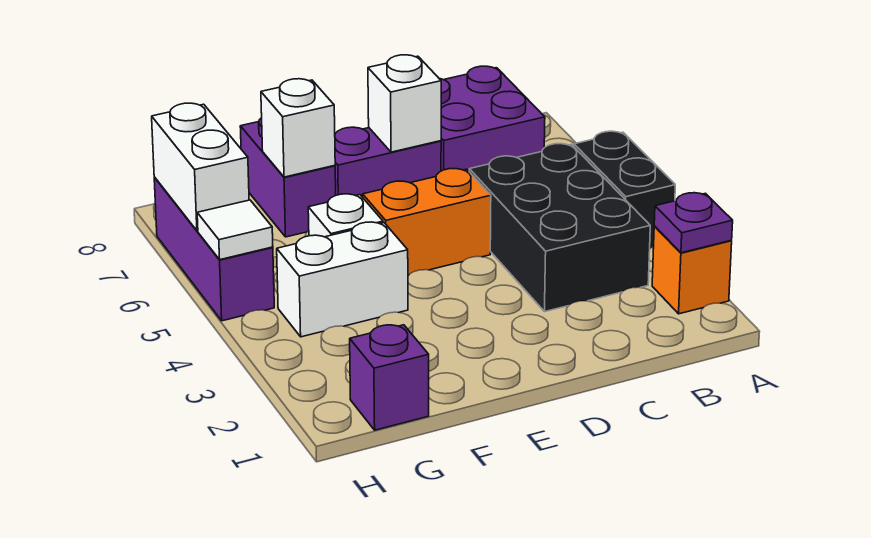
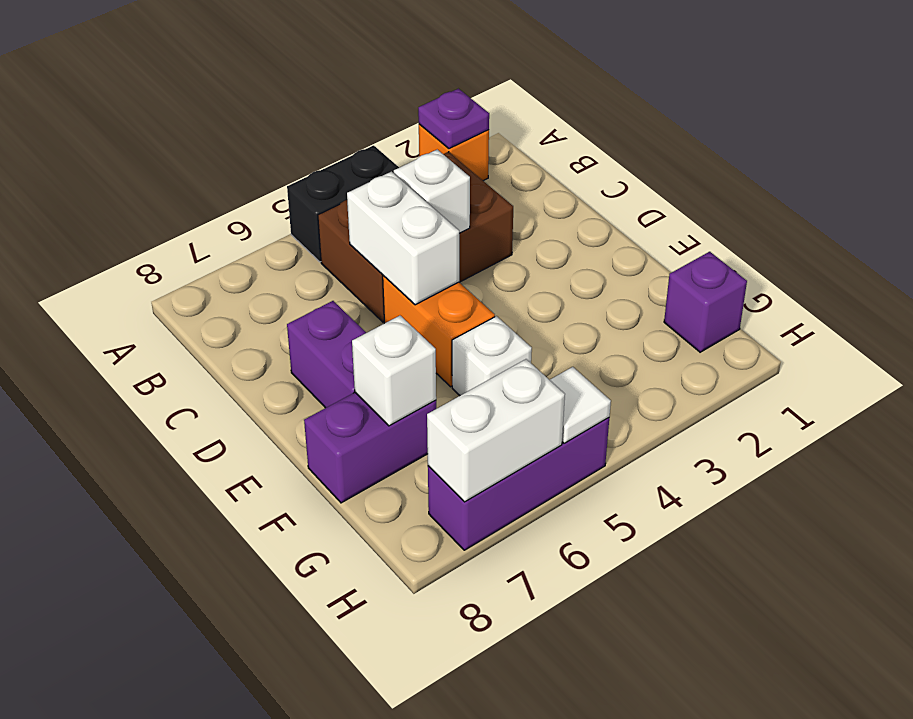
black brick B3:C5 level 1 -> brown brick B3:C5 level 1
purple brick B7:C8 level 1 -> none
white brick D7 level 2 -> white brick C4 level 2
white brick F4:G4 level 1 -> white brick C5:D5 level 2

